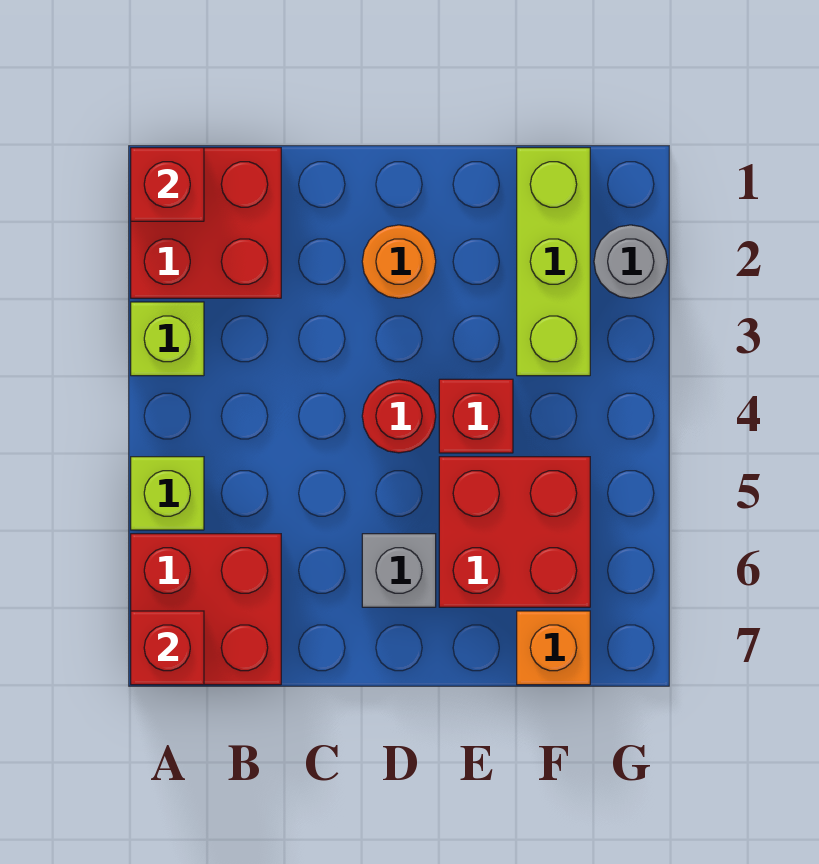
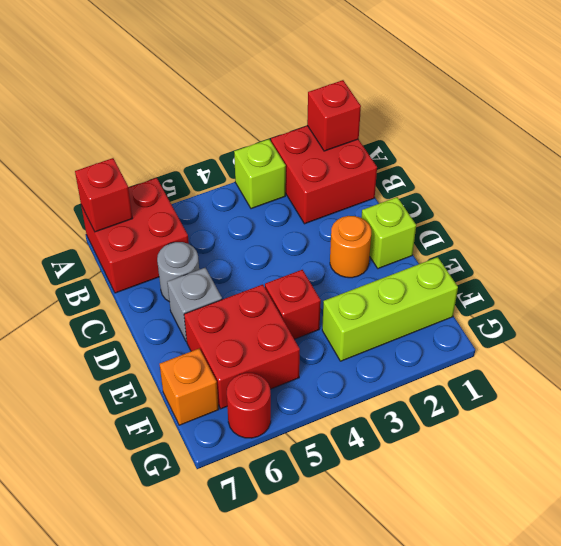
lime brick A5 level 1 -> lime brick D1 level 1
red round brick D4 level 1 -> red round brick G6 level 1
grey round brick G2 level 1 -> grey round brick C6 level 1

